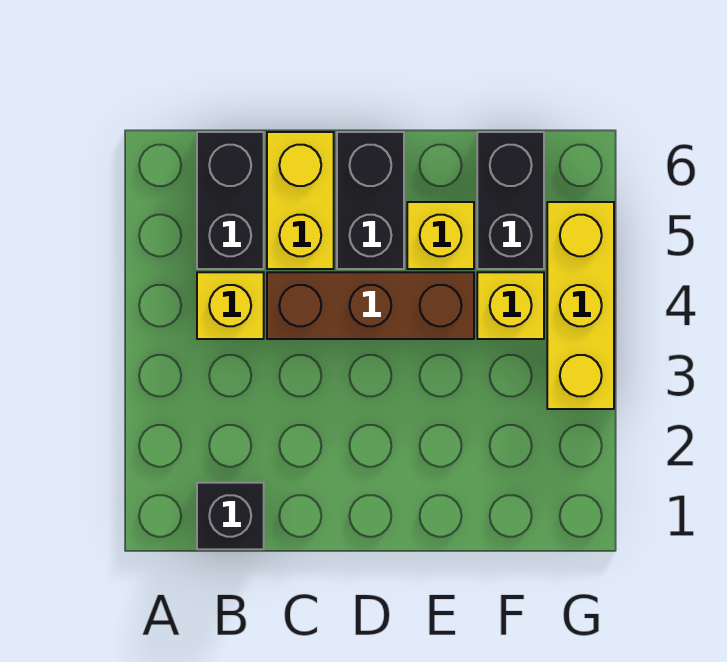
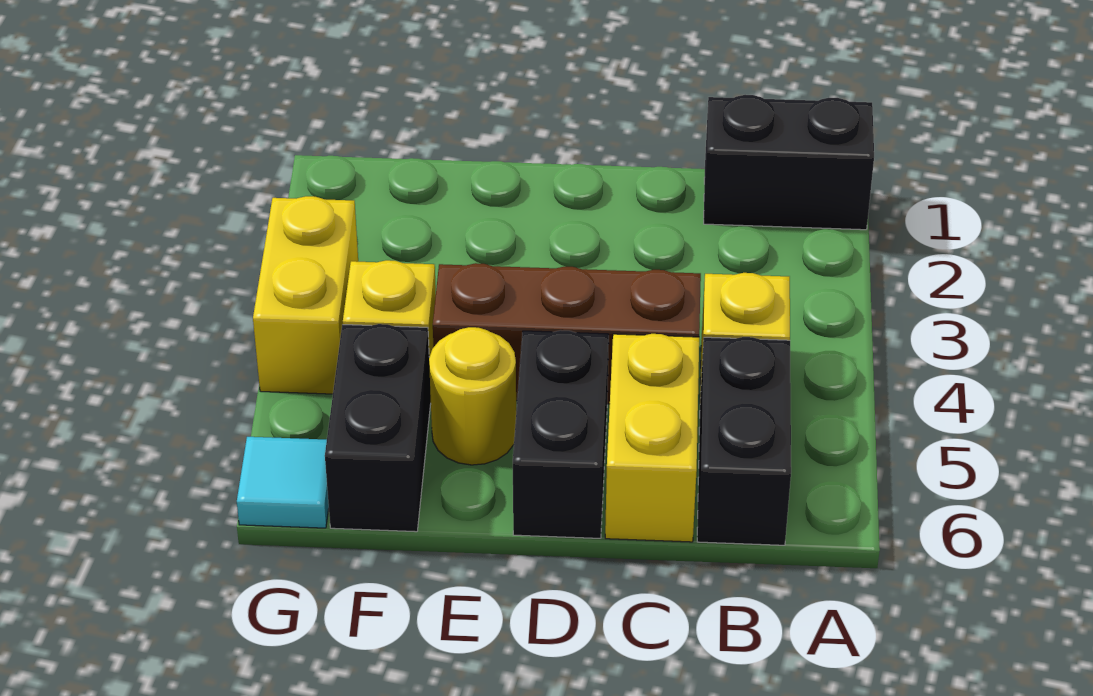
black brick B1 level 1 -> black brick A1:B1 level 1
yellow brick E5 level 1 -> yellow round brick E5 level 1
yellow brick G3:G5 level 1 -> yellow brick G3:G4 level 1
none -> cyan tile G6 level 1

